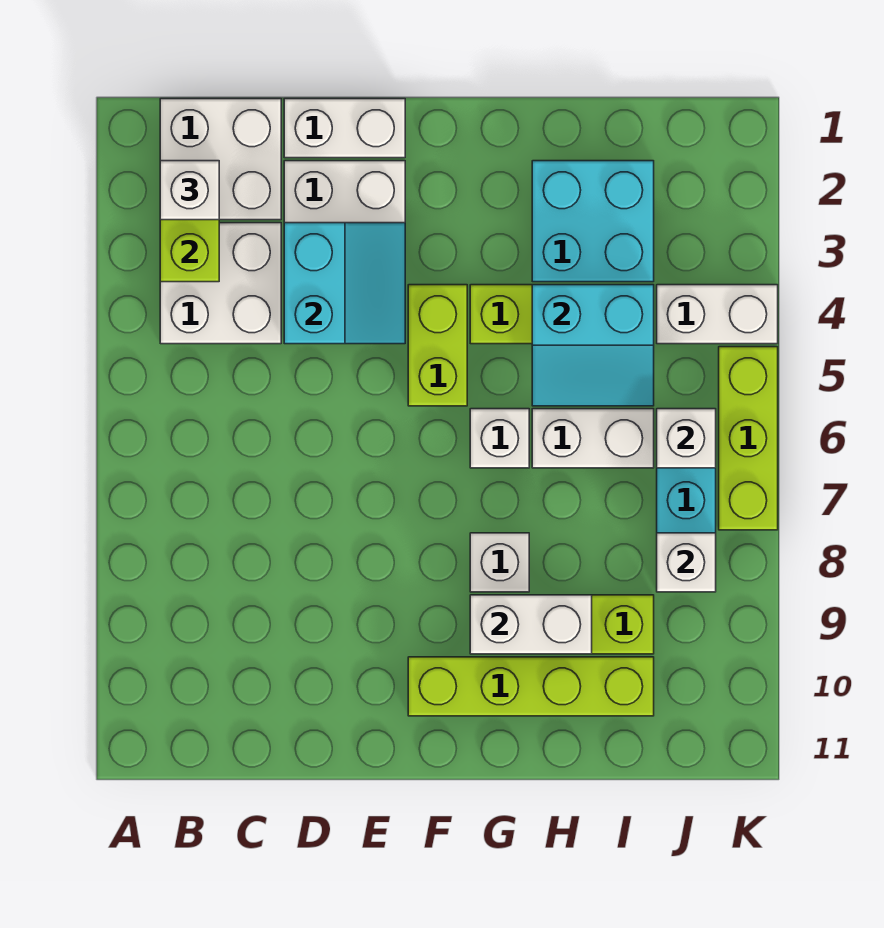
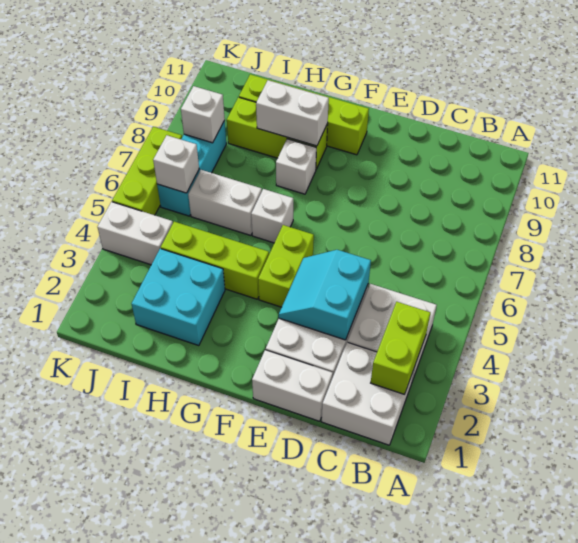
white brick B2 level 3 -> none
cyan slope H4:I5 level 2 top 4 -> none

